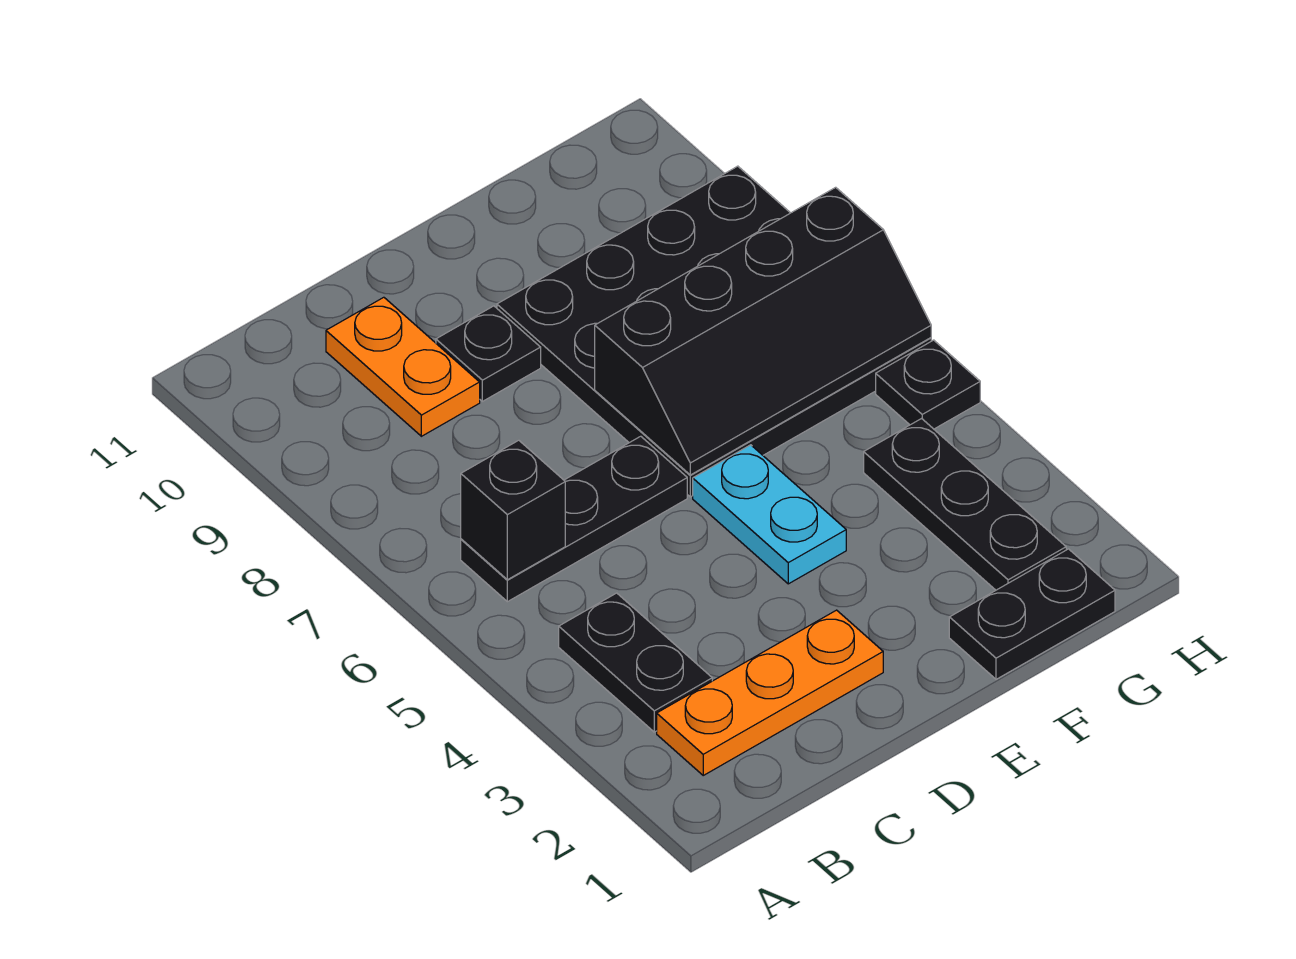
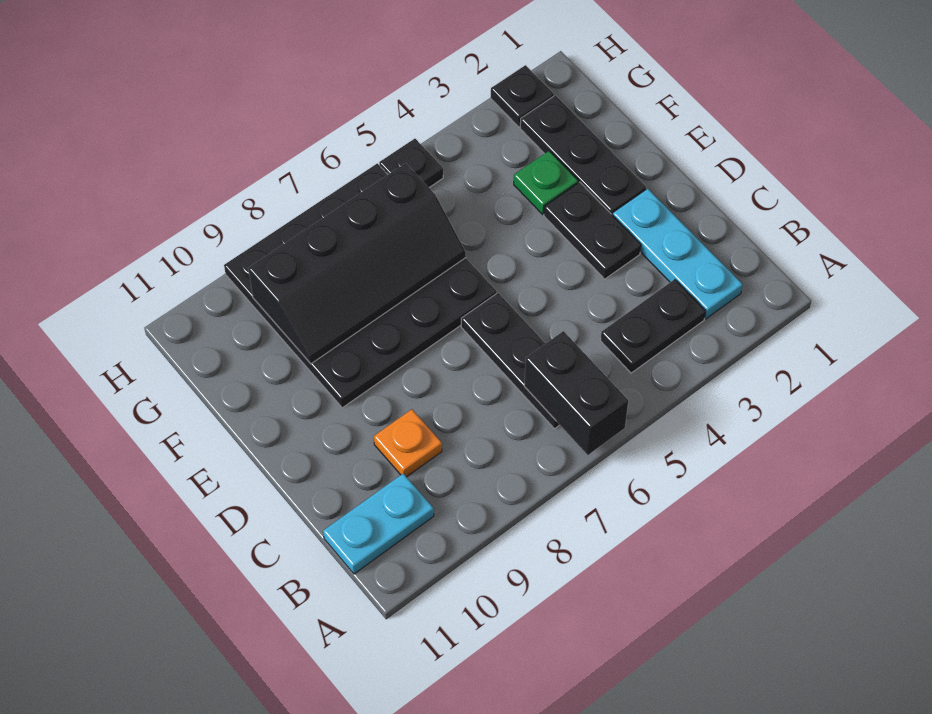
orange plate B2:D2 level 1 -> cyan plate B2:D2 level 1
black brick B6 level 2 -> black brick A6:B6 level 2
orange plate C9:C10 level 1 -> orange plate C9 level 1
black plate D9 level 1 -> black plate H2 level 1
cyan plate E4:E5 level 1 -> cyan plate B10:B11 level 1
black slope E6:H7 level 2 top 7 -> black slope F6:G9 level 2 top G
black plate F1:G1 level 1 -> black plate D3:E3 level 1
none -> green plate F3 level 1
black plate G2:G4 level 1 -> black plate E2:G2 level 1

